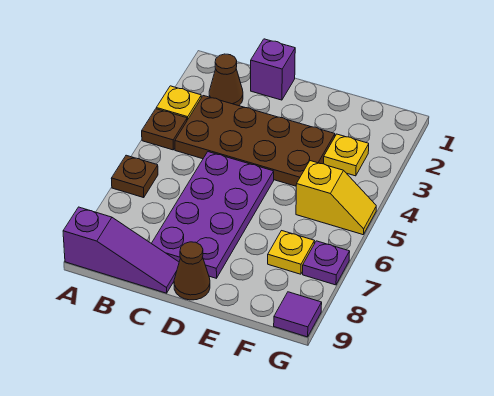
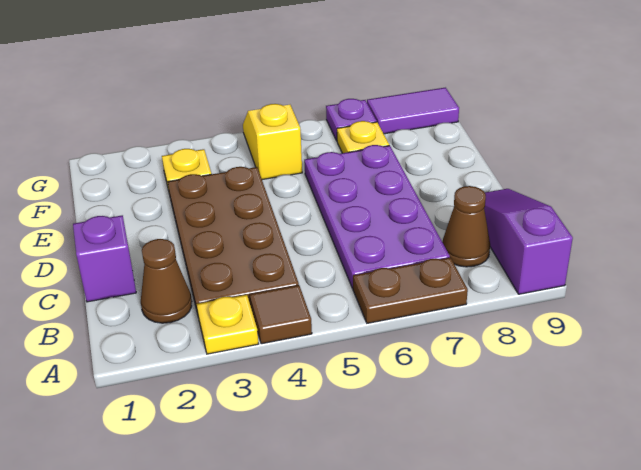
brown plate A4 level 1 -> brown tile A4 level 1
brown plate A6 level 1 -> brown plate A6:A7 level 1
purple plate C5:D8 level 1 -> purple plate B6:E7 level 1
brown cone D9 level 1 -> brown cone B8 level 1
purple tile G9 level 1 -> purple tile G8:G9 level 1

